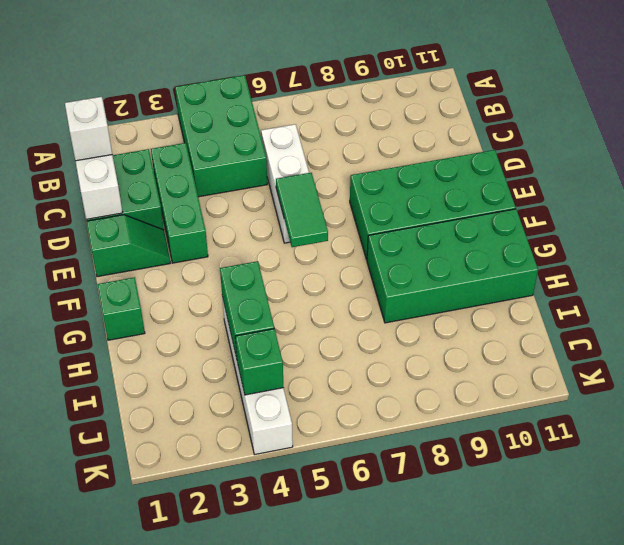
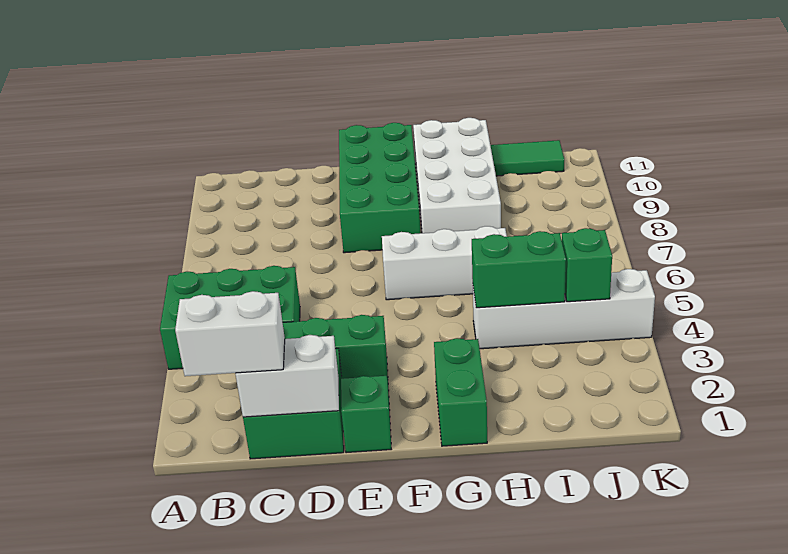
white brick C1 level 3 -> white brick B1:C1 level 3
white brick C6:E6 level 1 -> white brick F6:H6 level 1
green tile E6:F6 level 2 -> green tile I11:J11 level 1
green brick G1 level 1 -> green brick G1:G2 level 1
green brick G8:H11 level 1 -> white brick G8:H11 level 1

